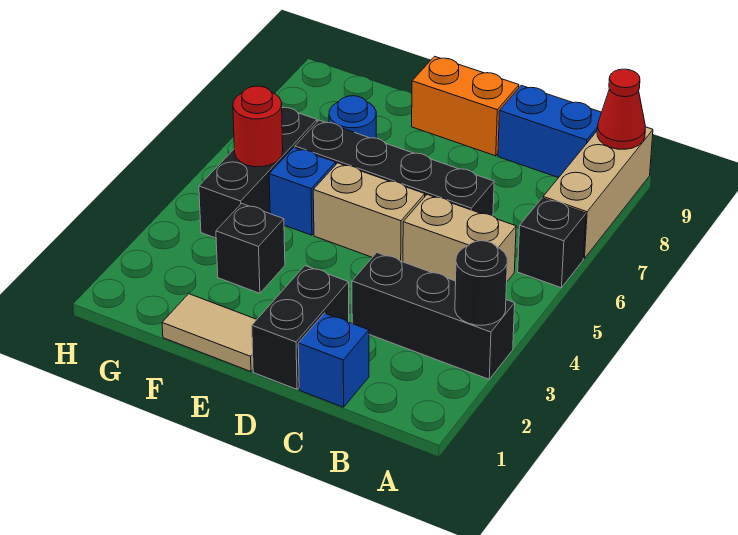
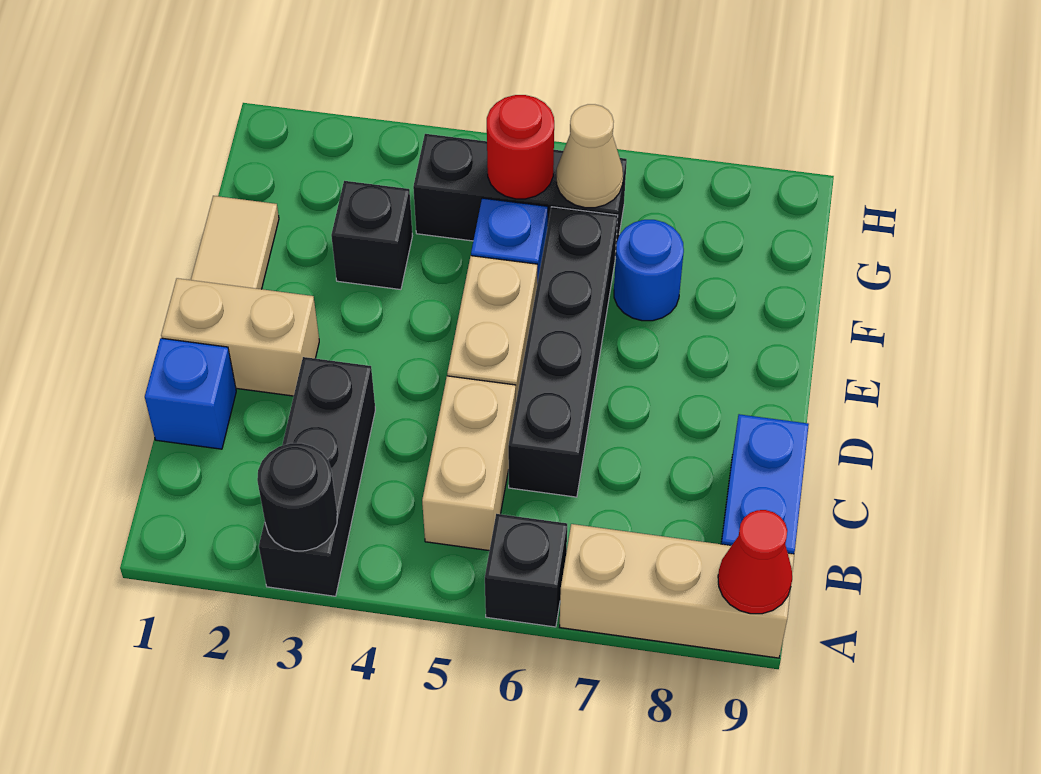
black brick D1:D2 level 1 -> tan brick D1:D2 level 1
orange brick D9:E9 level 1 -> none
none -> tan cone G6 level 2

